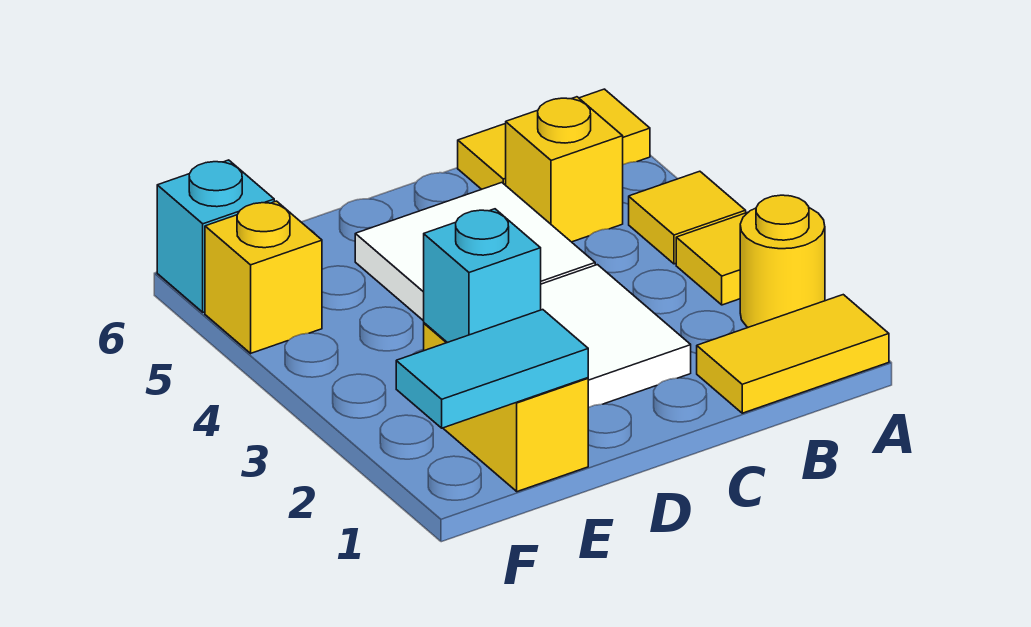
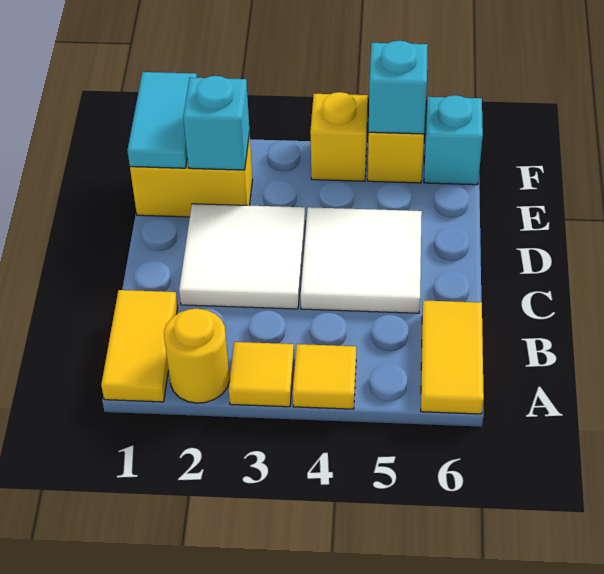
yellow brick B5 level 1 -> yellow brick F4 level 1
none -> cyan brick F5 level 2

